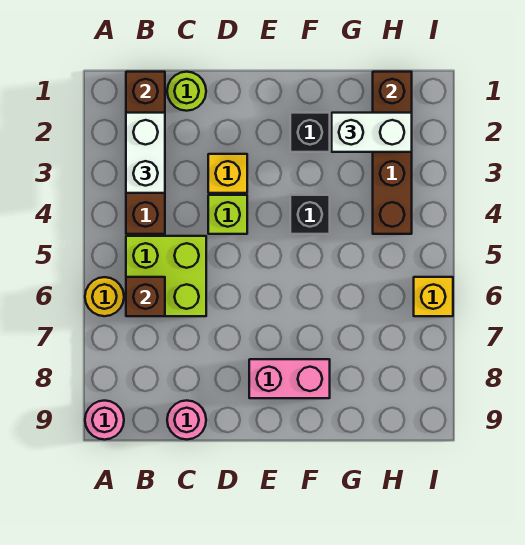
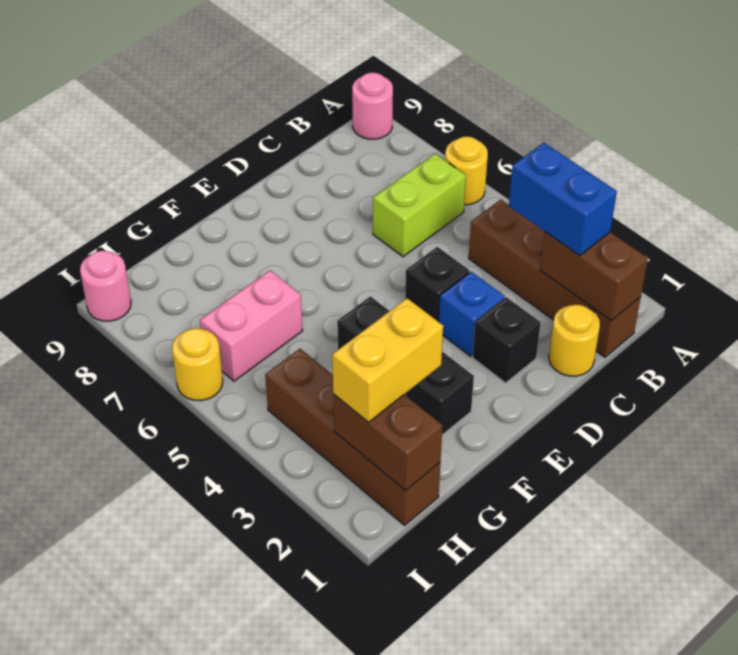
white brick B2:B3 level 3 -> blue brick B2:B3 level 3
lime brick B5:C6 level 1 -> lime brick B6:C6 level 1
brown brick B6 level 2 -> none
lime round brick C1 level 1 -> yellow round brick C1 level 1
pink round brick C9 level 1 -> pink round brick I9 level 1
none -> black brick D2 level 1
yellow brick D3 level 1 -> blue brick D3 level 1
lime brick D4 level 1 -> black brick D4 level 1
pink brick E8:F8 level 1 -> pink brick G6:H6 level 1
white brick G2:H2 level 3 -> yellow brick G2:H2 level 3
yellow brick I6 level 1 -> yellow round brick I6 level 1

